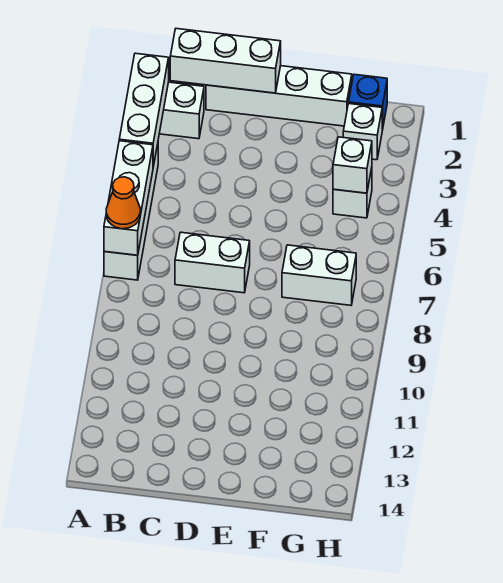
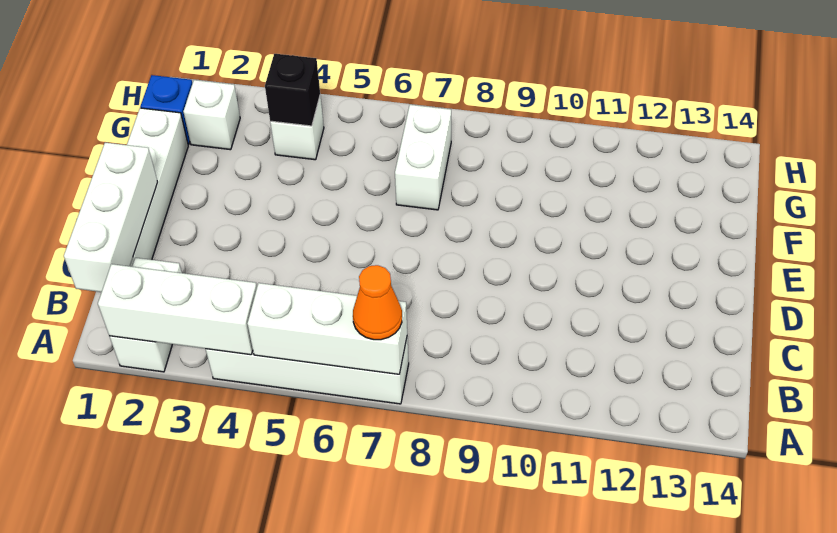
white brick C7:D7 level 1 -> none
white brick G4 level 2 -> black brick G4 level 2

